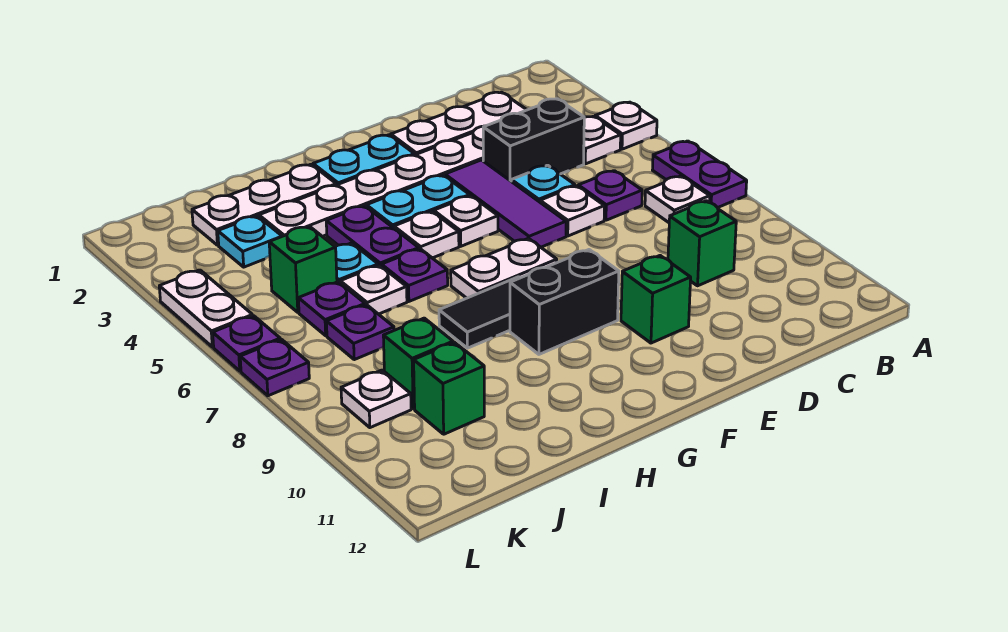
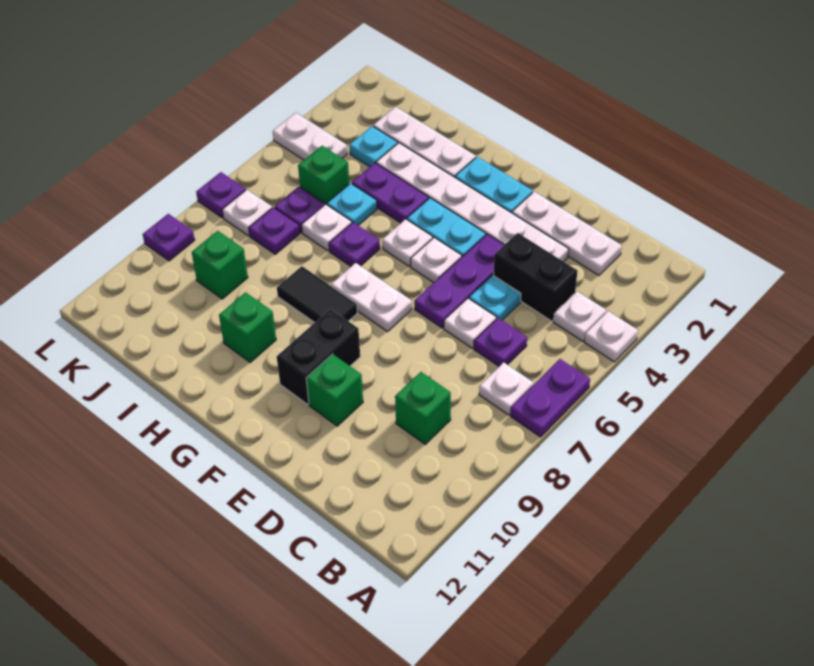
purple tile E4:E6 level 1 -> purple plate E4:E6 level 1
black brick F9:G9 level 1 -> black brick F9:F10 level 1
purple plate H4:H5 level 1 -> purple plate H4:I4 level 1
green brick J10 level 1 -> green brick H10 level 1
white plate K9 level 1 -> white plate K7 level 1
white plate L4:L5 level 1 -> white plate K4:L4 level 1
purple plate L6 level 1 -> purple plate L9 level 1

